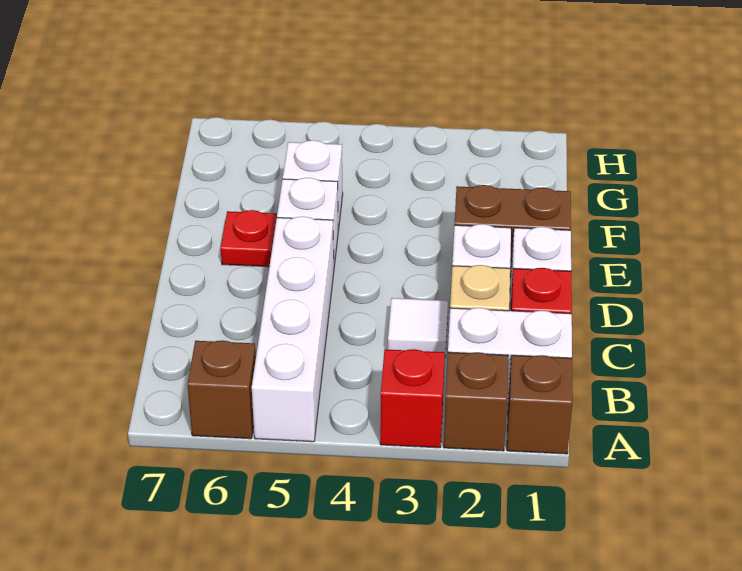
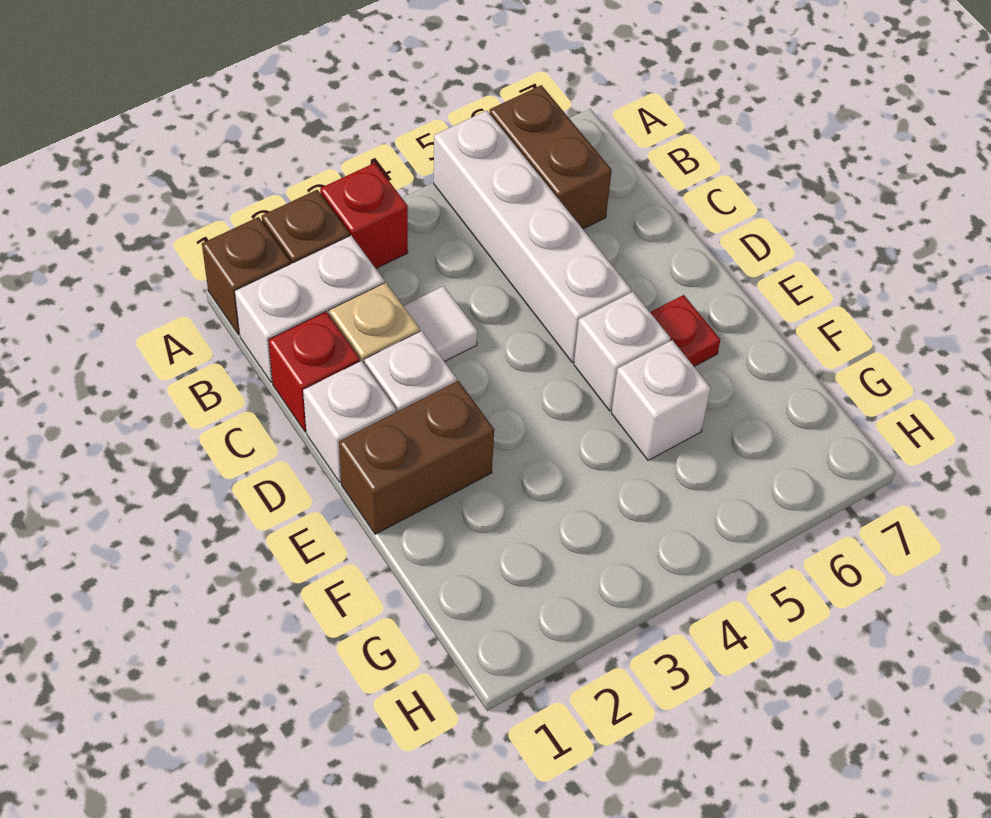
brown brick A6 level 1 -> brown brick A6:B6 level 1

